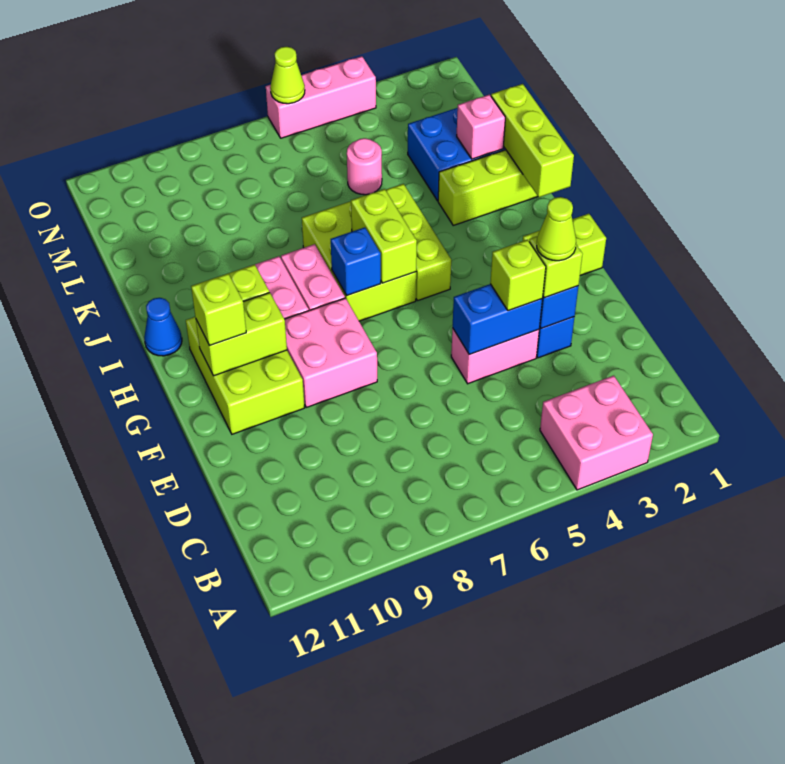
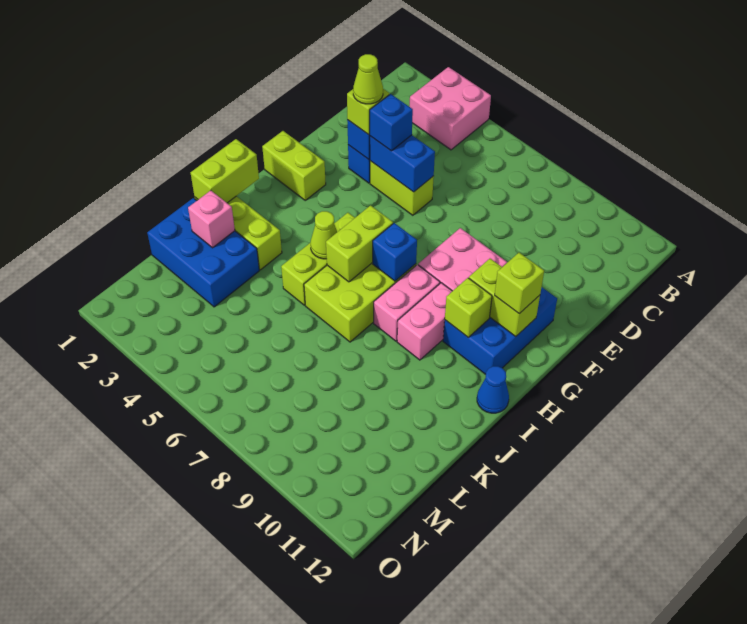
pink brick E4:E5 level 1 -> lime brick E4:E5 level 1
lime brick E4 level 3 -> blue brick E4 level 3
lime brick F10:H11 level 1 -> blue brick F10:H11 level 1
lime brick I1:K1 level 2 -> lime brick I1:J1 level 2
pink round brick L5 level 1 -> none
pink brick O4:O6 level 1 -> none
lime cone O6 level 2 -> lime cone I5 level 2

